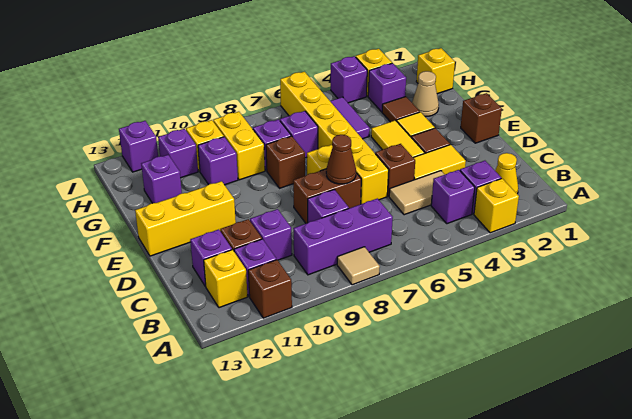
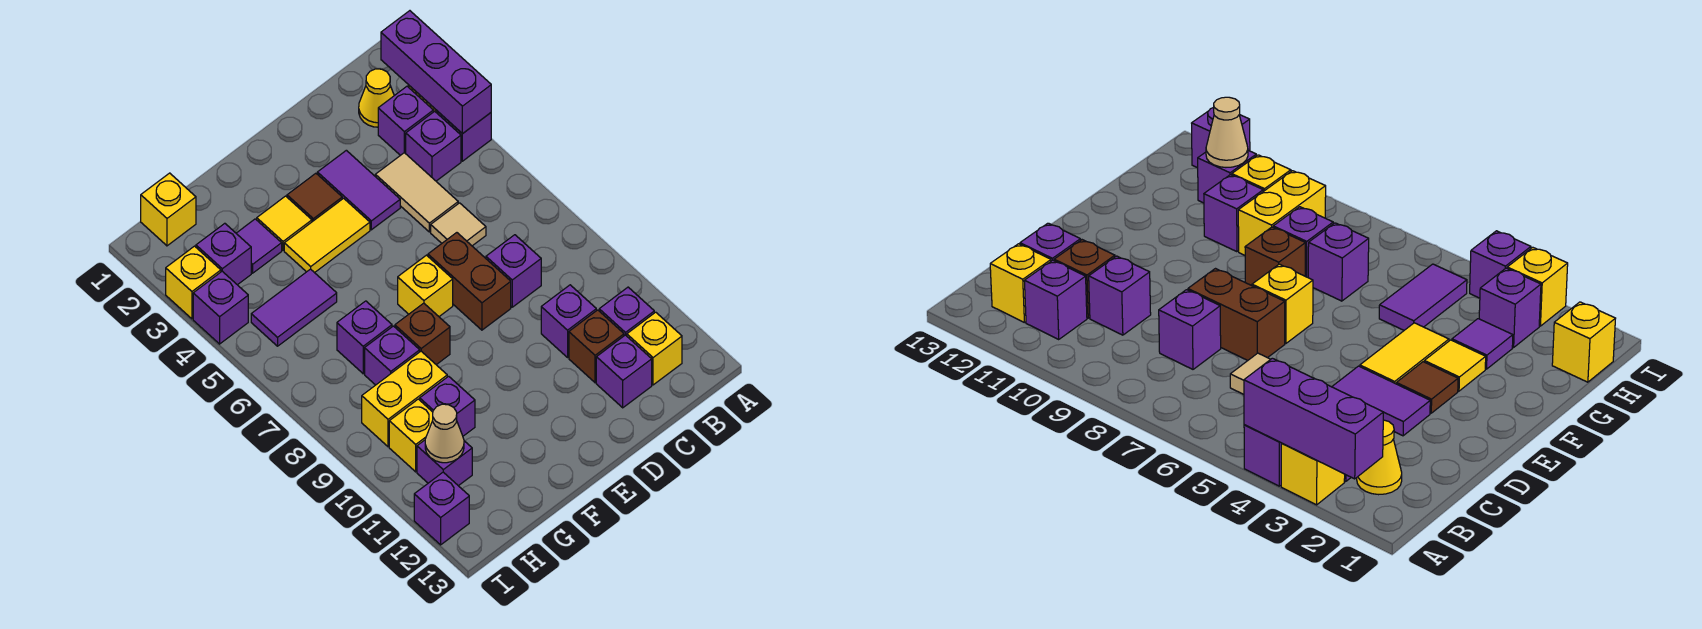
tan tile A8 level 1 -> tan tile C6 level 1
brown brick A11 level 1 -> none
purple brick B7:B9 level 1 -> purple brick A2:A4 level 2
yellow tile D3:D4 level 1 -> purple tile D3:D4 level 1
brown brick D5 level 1 -> none
yellow brick D6:I6 level 1 -> none
brown cone D7 level 2 -> none
brown brick E1 level 1 -> none
yellow brick E11:E13 level 1 -> none
tan cone G2 level 1 -> tan cone H11 level 2
brown tile G3 level 1 -> purple tile G3 level 1
purple brick G12 level 1 -> purple brick A4 level 1

